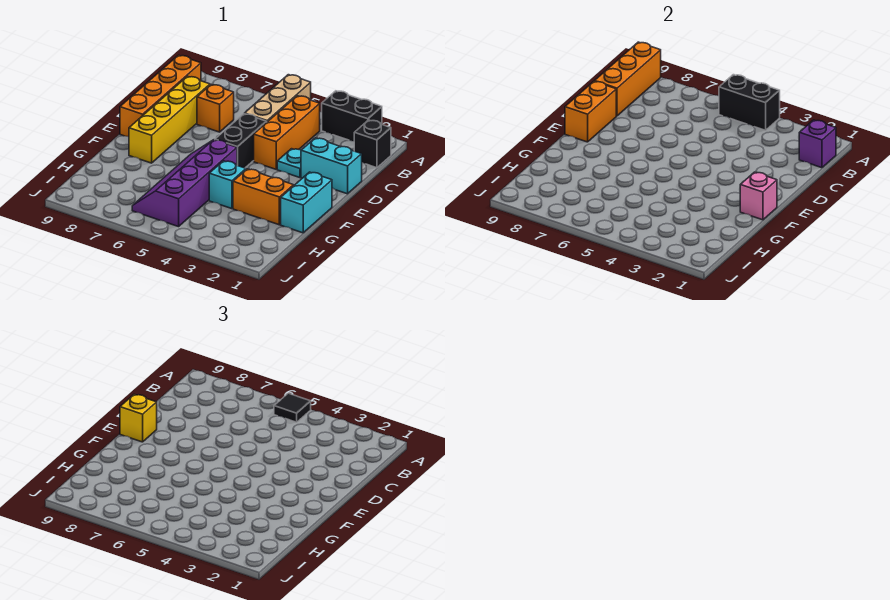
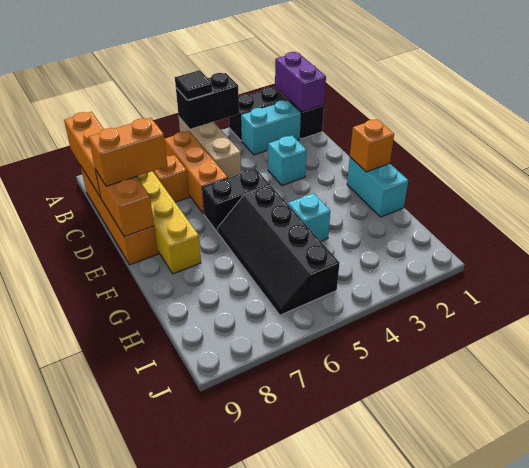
purple brick B1 level 2 -> purple brick A1:B1 level 2
orange brick B4:D4 level 1 -> orange brick B6:D6 level 1
cyan brick D1:D2 level 1 -> cyan brick B2:B3 level 1
cyan plate D3 level 1 -> cyan brick D3 level 1
black brick D5:E5 level 1 -> black brick E5:E6 level 1
yellow brick E9 level 3 -> none
pink brick F1 level 2 -> orange brick F1 level 2
purple slope F5:I6 level 1 top 5 -> black slope F5:I6 level 1 top 5
orange brick G2:G3 level 1 -> orange brick D8:D9 level 3

